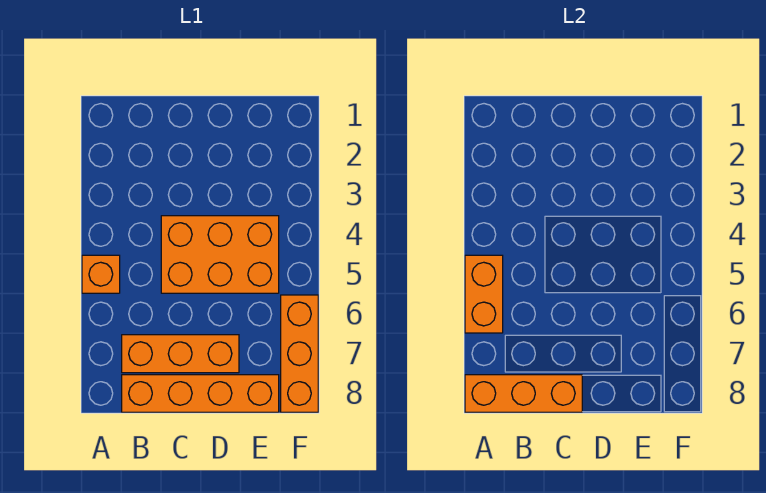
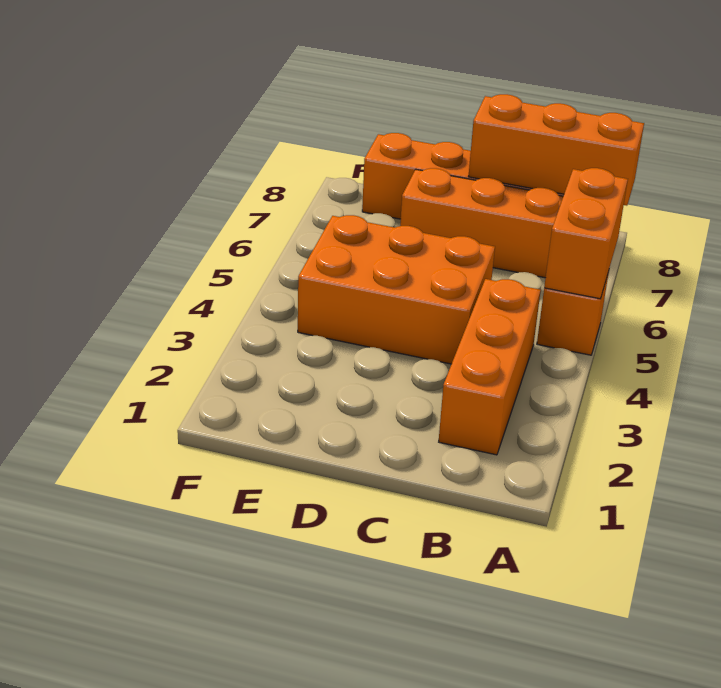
orange brick F6:F8 level 1 -> orange brick B2:B4 level 1

